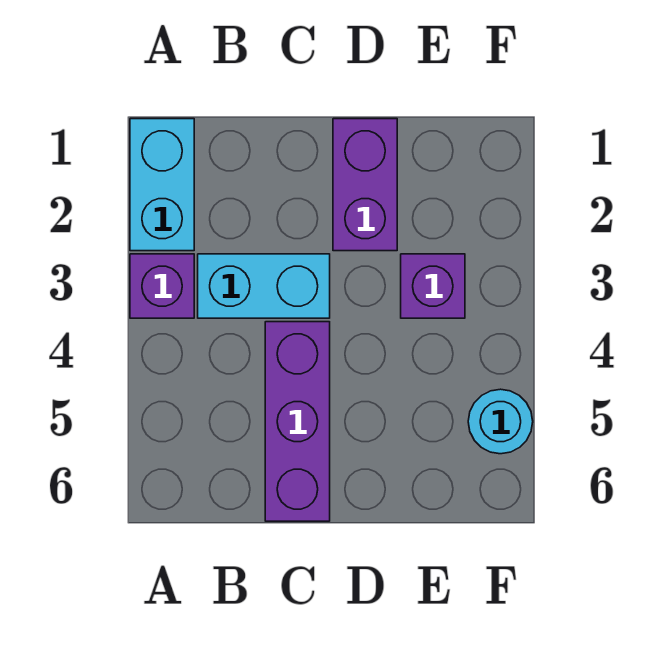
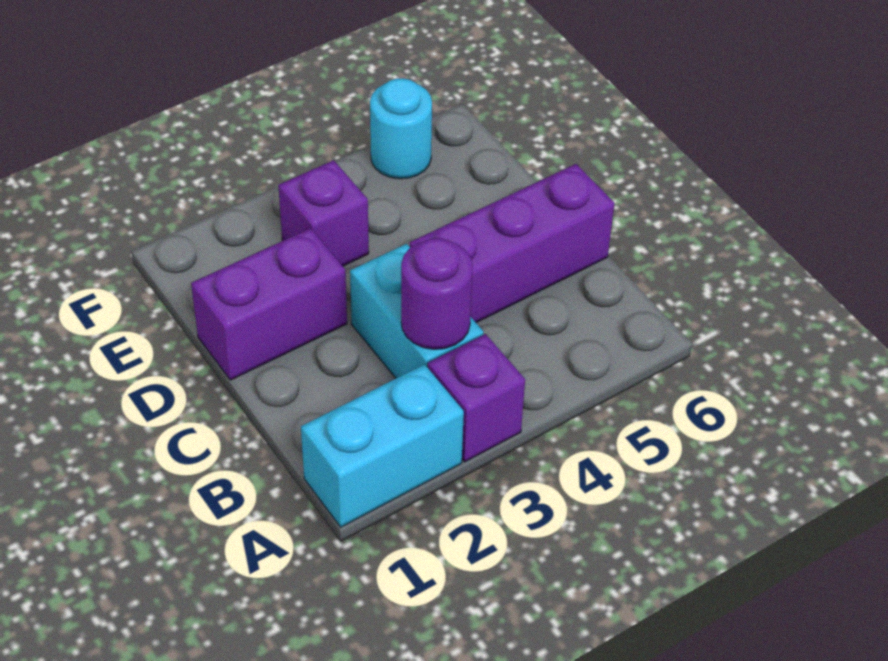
none -> purple round brick B3 level 2

